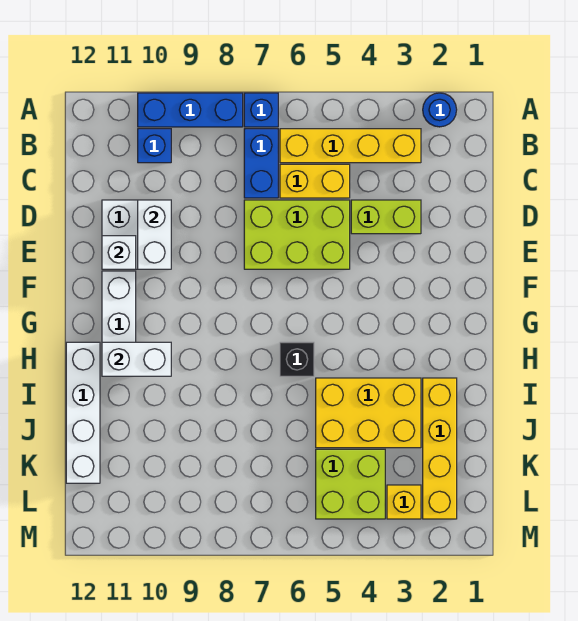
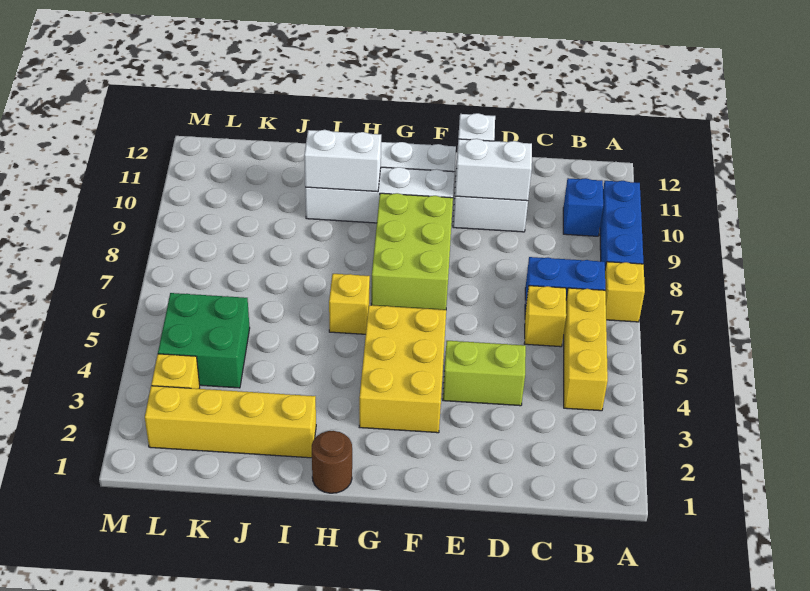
blue round brick A2 level 1 -> none
blue brick A7 level 1 -> yellow brick A7 level 1
yellow brick B3:B6 level 1 -> yellow brick B4:B6 level 1
yellow brick C5:C6 level 1 -> yellow brick C6 level 1
lime brick D3:D4 level 1 -> lime brick D4:E4 level 1
lime brick D5:E7 level 1 -> lime brick F7:G9 level 1
none -> brown round brick H1 level 1
black brick H6 level 1 -> yellow brick H6 level 1
white brick H10:H11 level 2 -> white brick H10:I10 level 2
white brick H12:K12 level 1 -> white brick F10:I10 level 1
yellow brick I3:J5 level 1 -> yellow brick F3:G5 level 1
lime brick K4:L5 level 1 -> green brick K4:L5 level 1

